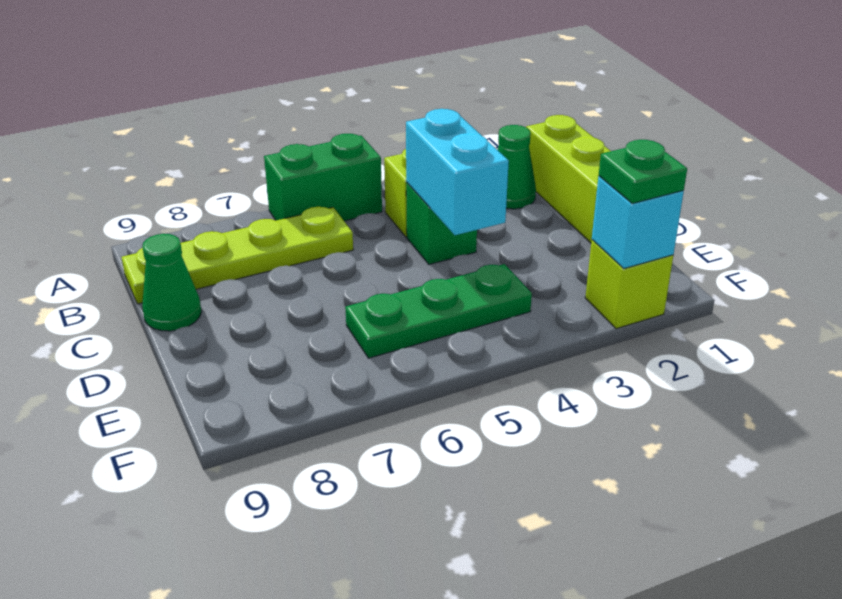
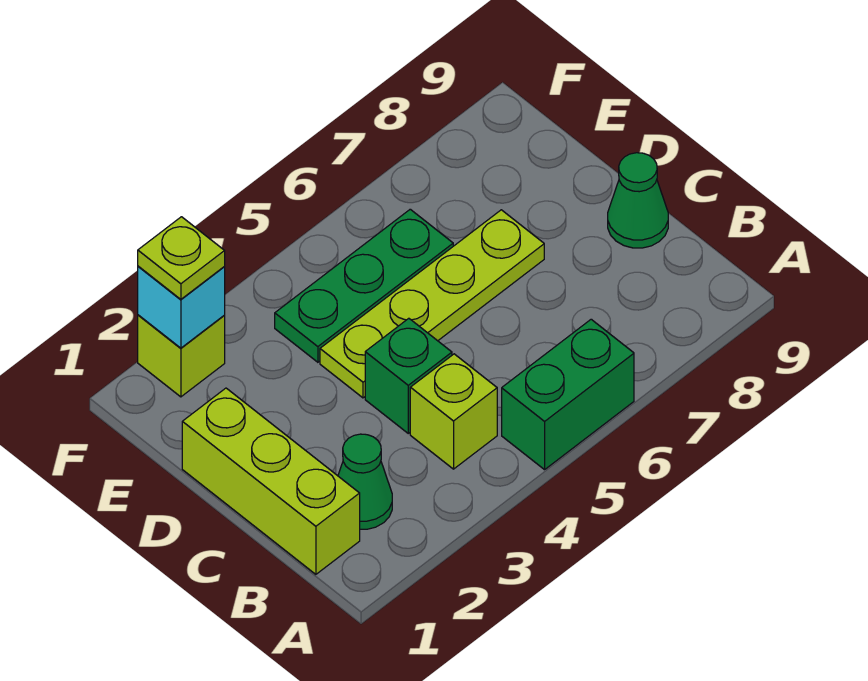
lime plate B6:B9 level 1 -> lime plate D4:D7 level 1
cyan brick C4:D4 level 2 -> none
green plate F2 level 3 -> lime plate F2 level 3

